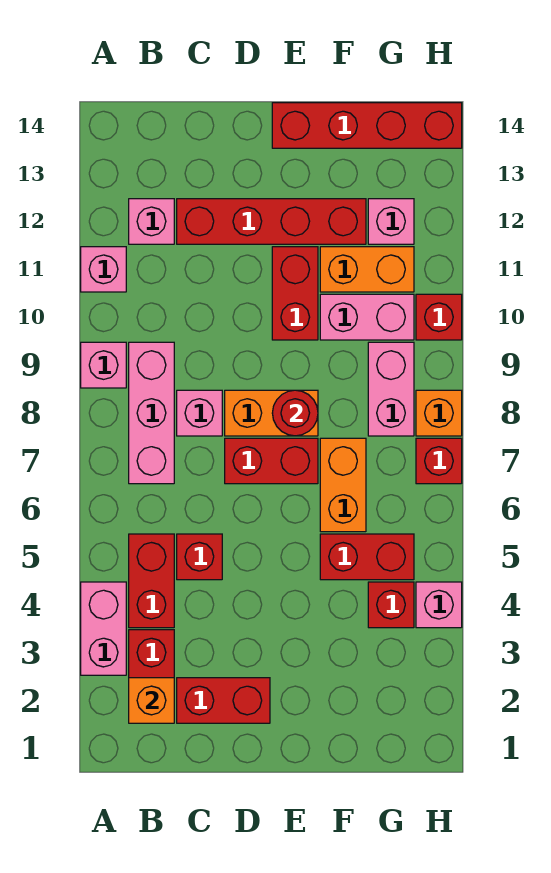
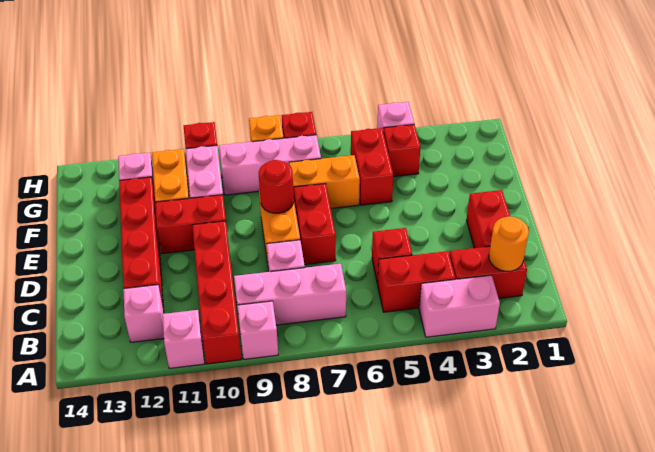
orange brick B2 level 2 -> orange round brick B2 level 2
red brick E14:H14 level 1 -> red brick A10:D10 level 1
pink brick G8:G9 level 1 -> pink brick G7:G9 level 1

